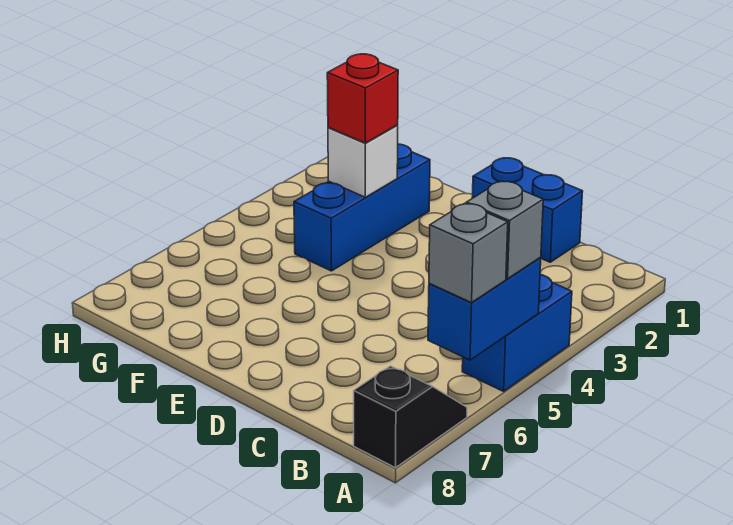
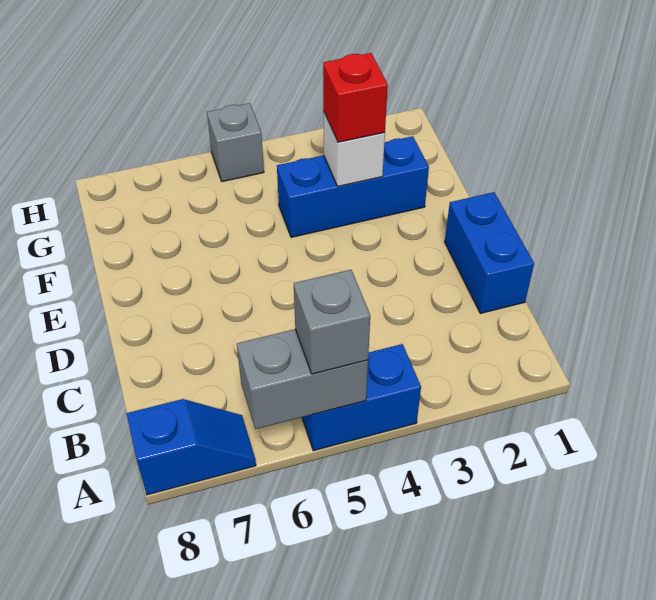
blue brick A5:A6 level 2 -> grey brick A5:A6 level 2
grey brick A6 level 3 -> grey brick H5 level 1
black slope A7:A8 level 1 top 8 -> blue slope A7:A8 level 1 top 8

